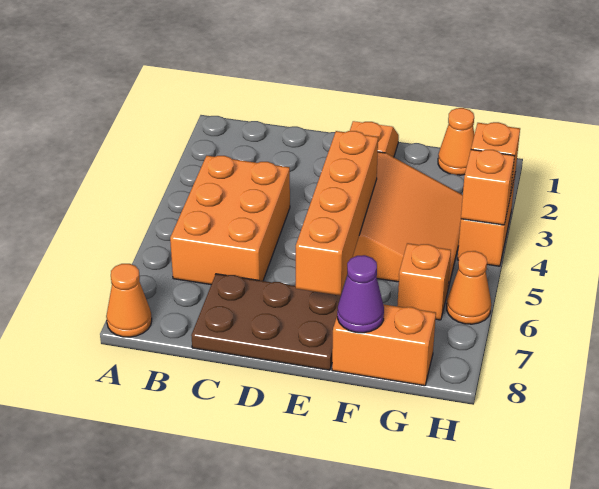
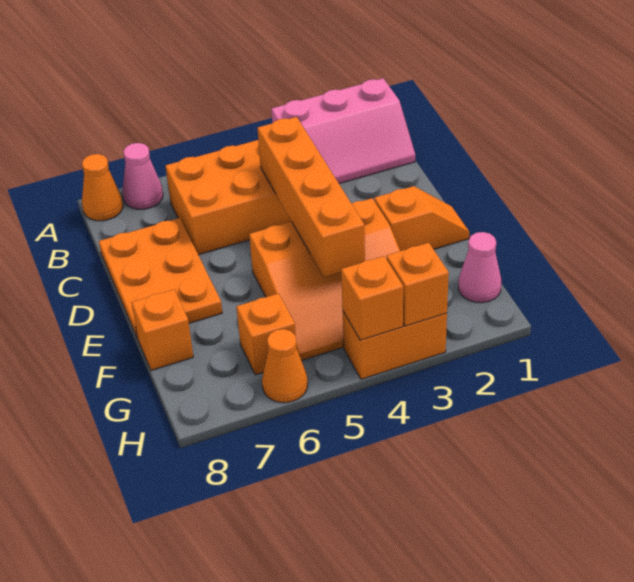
none -> pink slope A1:B3 level 1 top A
none -> pink cone A7 level 1
brown plate C7:E8 level 1 -> orange plate C7:E8 level 1
orange brick E4:E7 level 2 -> orange brick C4:F4 level 2
orange brick F8:G8 level 1 -> orange brick F8 level 1
purple cone F8 level 2 -> none
orange cone G1 level 1 -> pink cone G1 level 1

